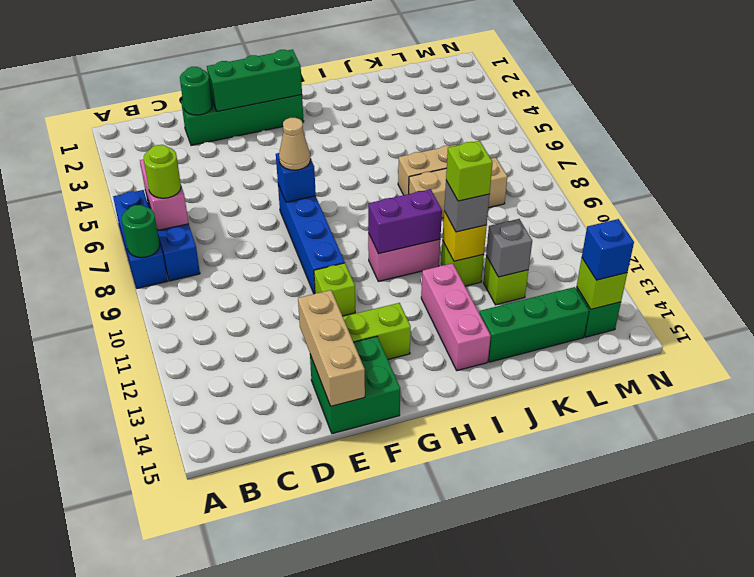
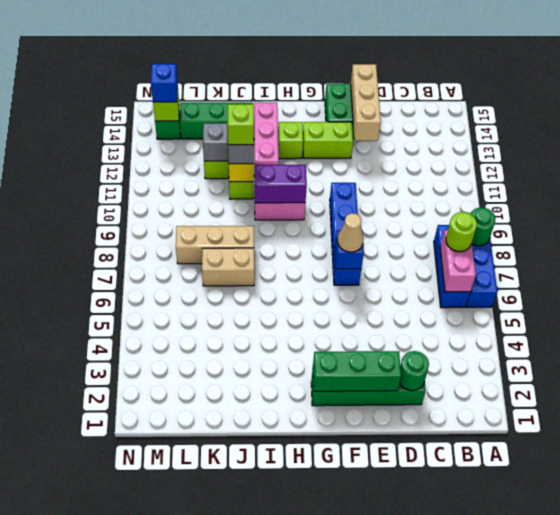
lime brick F11 level 1 -> lime brick H13 level 1

